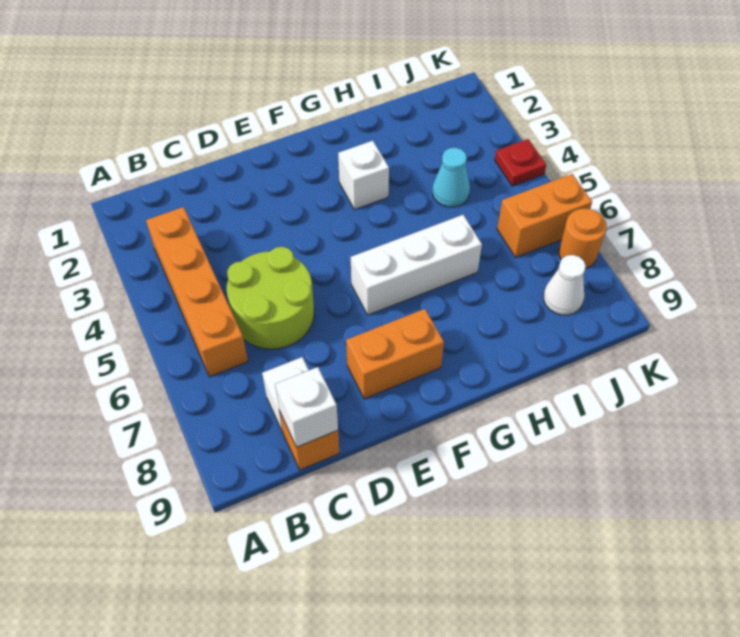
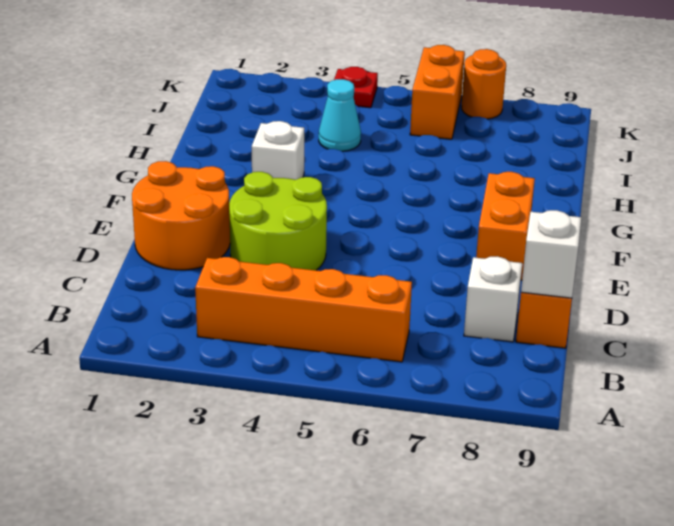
lime round brick C5:D6 level 1 -> lime round brick D3:E4 level 1
none -> orange round brick D1:E2 level 1
white brick F6:H6 level 1 -> none
white cone J8 level 1 -> none

